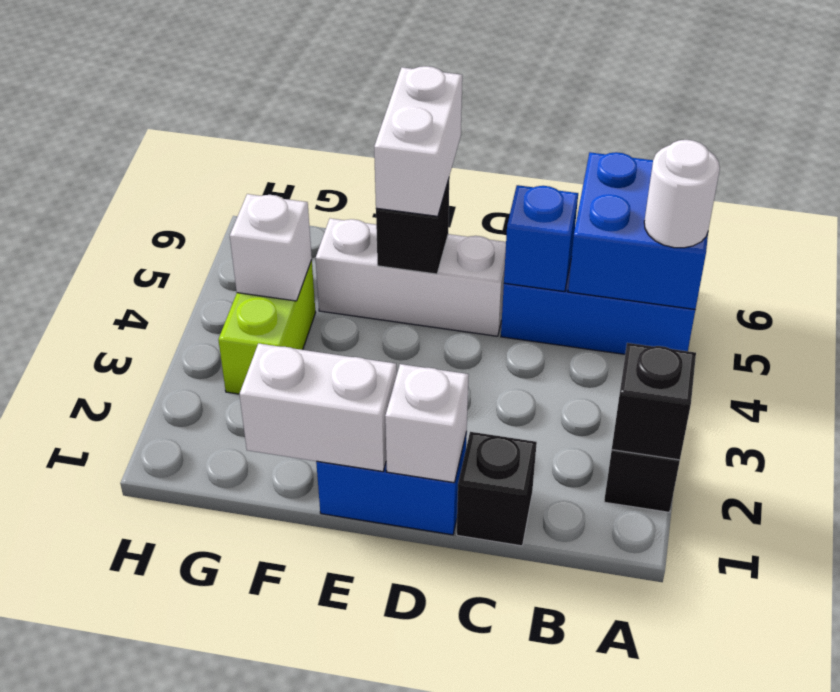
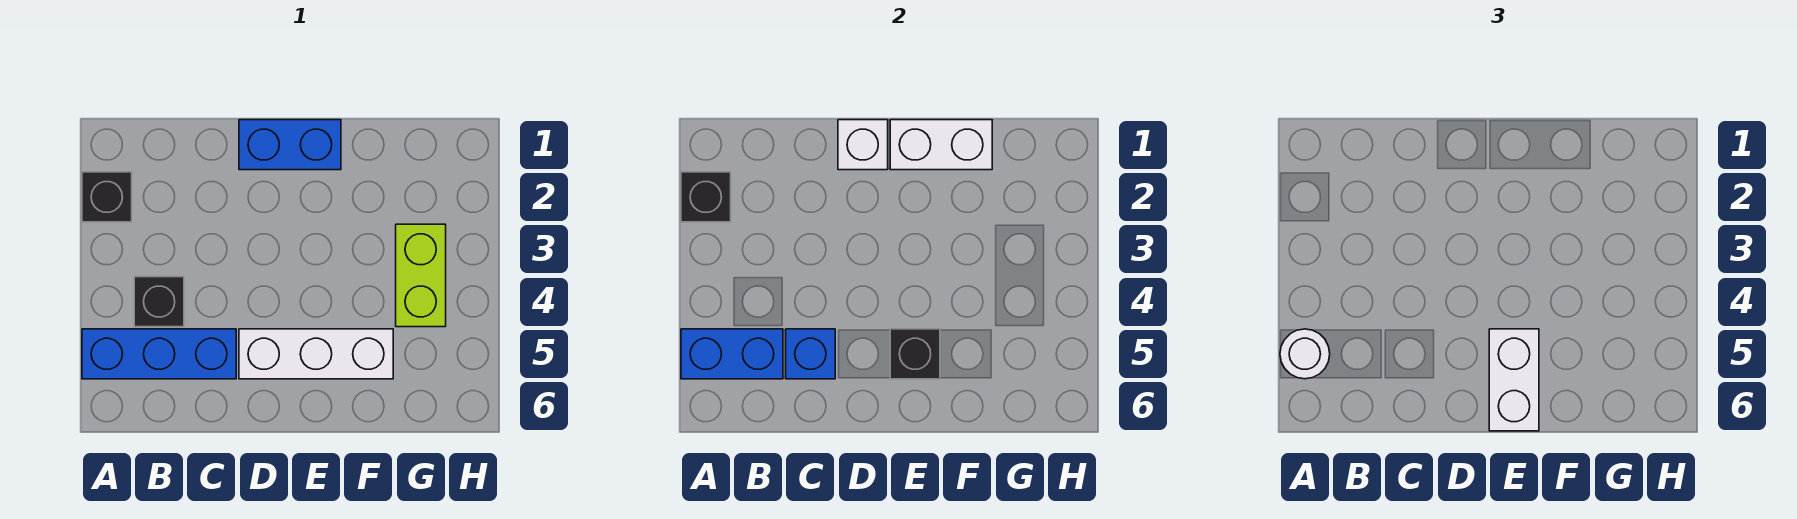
blue brick A5:B6 level 2 -> blue brick A5:B5 level 2
black brick C1 level 1 -> black brick B4 level 1
white brick G4 level 2 -> none

